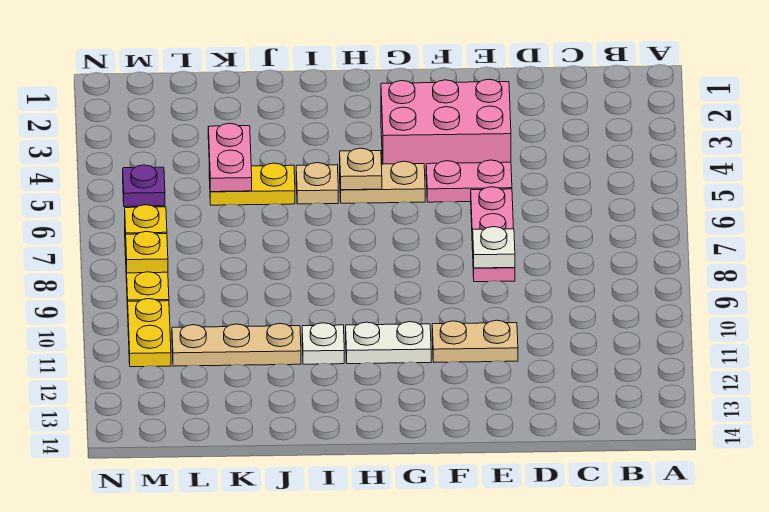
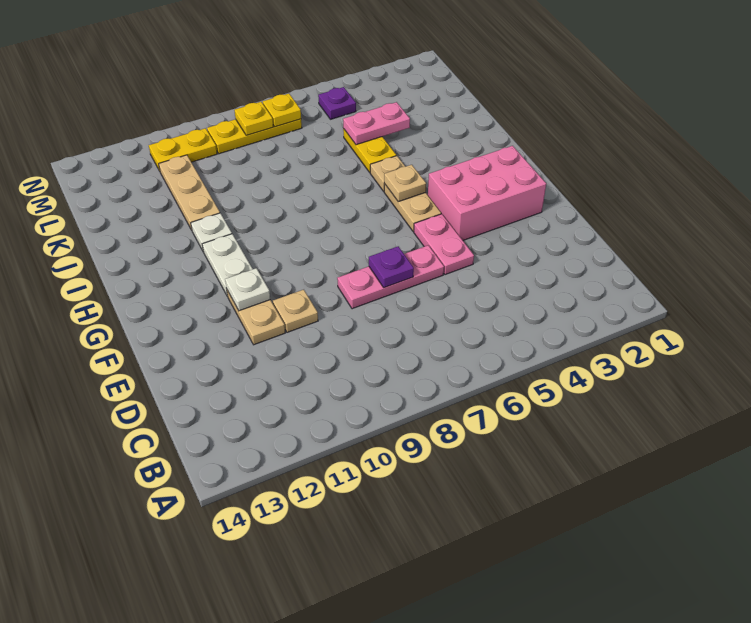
pink brick E3:G4 level 1 -> pink brick F2:G4 level 1
none -> purple plate E7 level 2
white plate E8 level 2 -> white plate F11 level 2
none -> tan plate E10 level 1

